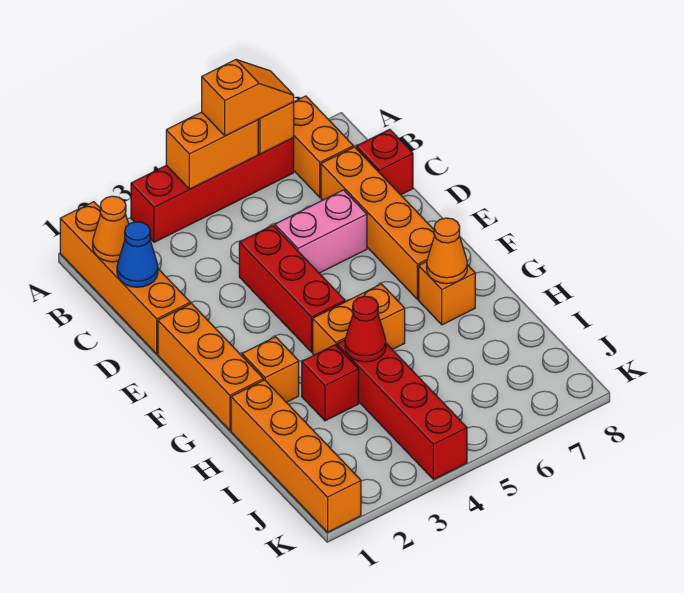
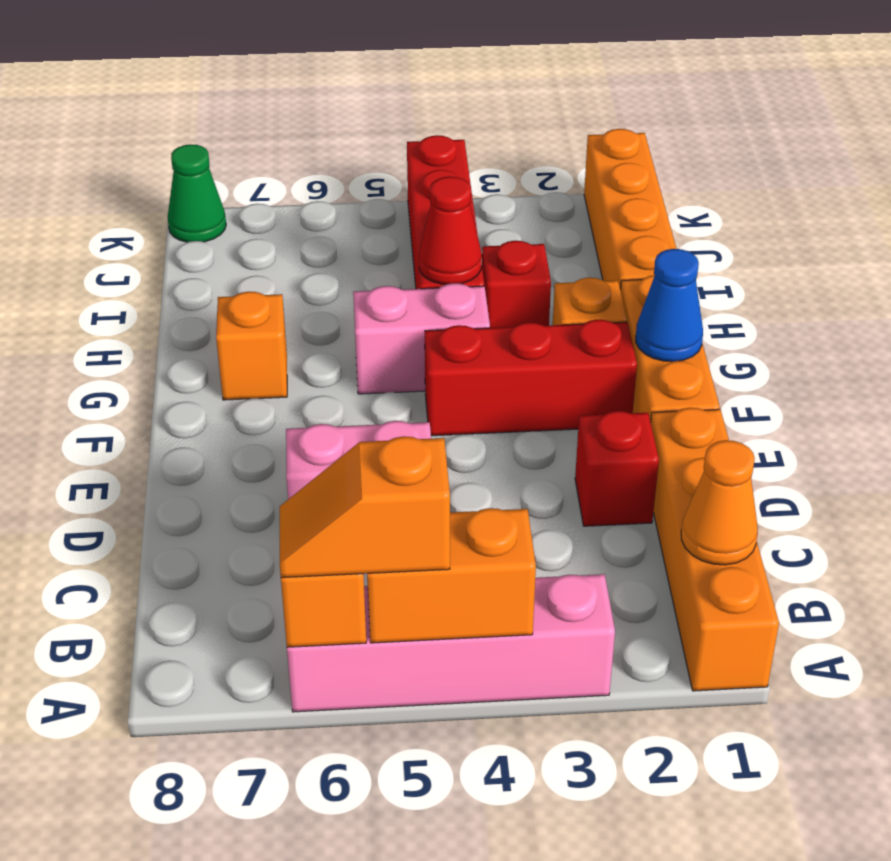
red brick A3:A6 level 1 -> pink brick A3:A6 level 1
orange brick A7:B7 level 1 -> none
blue cone C1 level 2 -> blue cone F1 level 2
orange brick C7:F7 level 1 -> none
red brick C8 level 1 -> red brick D2 level 1
red brick D4:F4 level 1 -> red brick F2:F4 level 1
orange brick G4:G5 level 1 -> pink brick G4:G5 level 1
orange cone G7 level 2 -> none
none -> green cone K8 level 1

